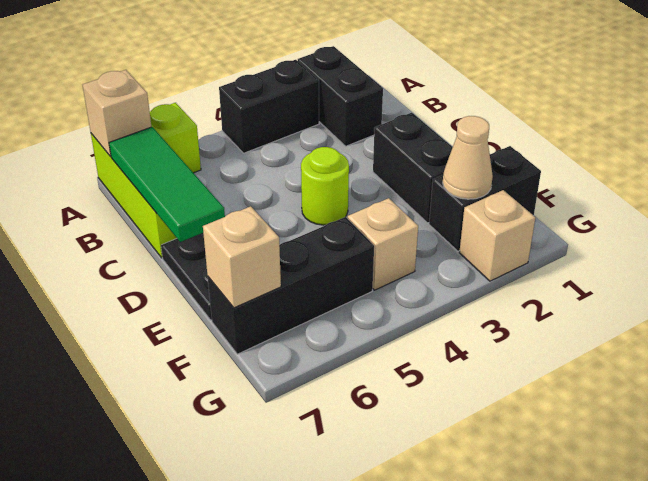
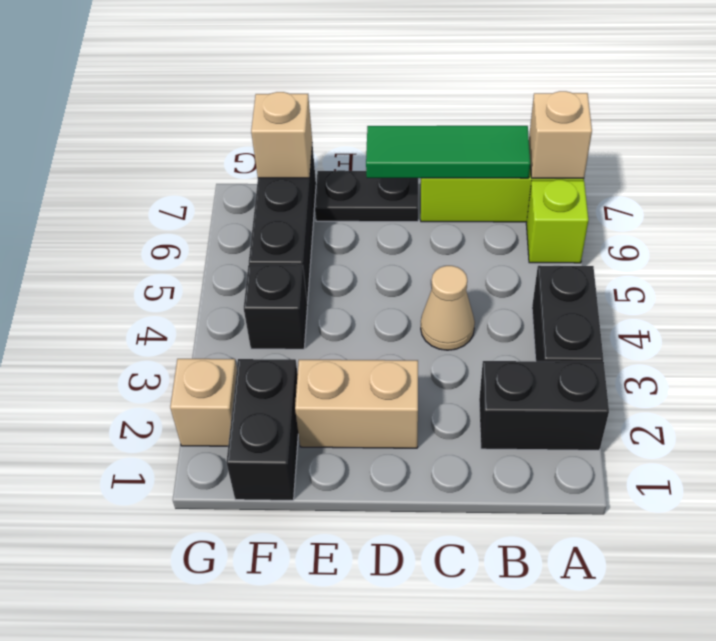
black brick D2:E2 level 1 -> tan brick D2:E2 level 1
lime round brick D4 level 1 -> none
tan cone F2 level 2 -> tan cone C4 level 1
tan brick F4 level 1 -> black brick F4 level 1

